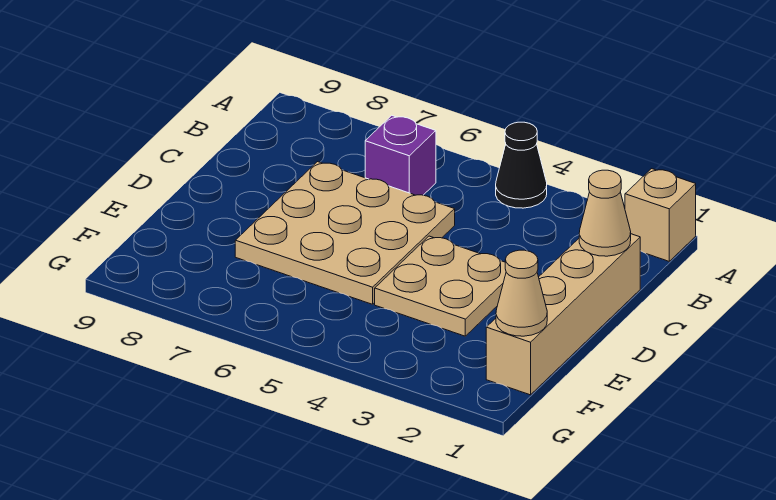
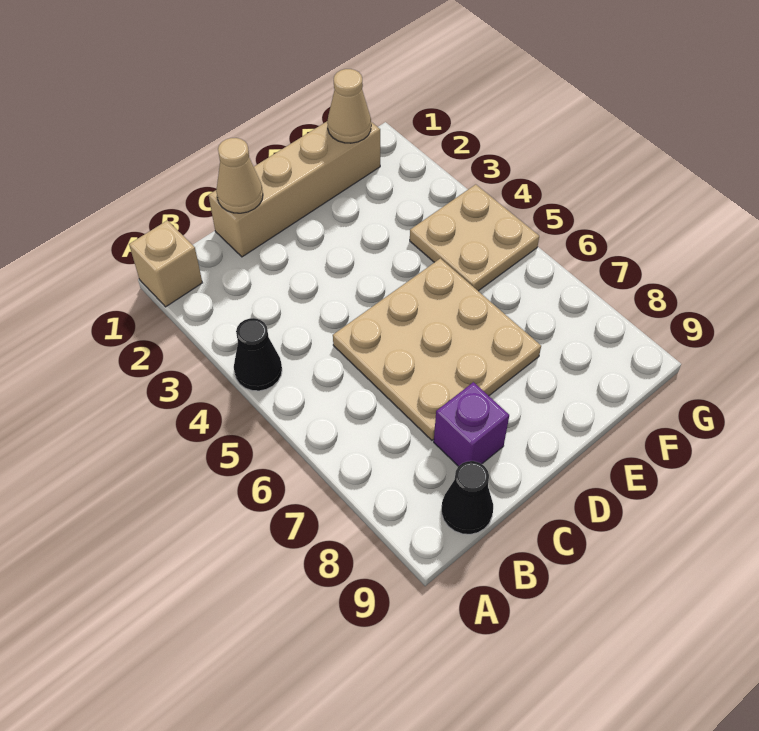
purple brick B6 level 1 -> purple brick C8 level 1
none -> black cone B9 level 1
tan plate D3:E4 level 1 -> tan plate F4:G5 level 1

